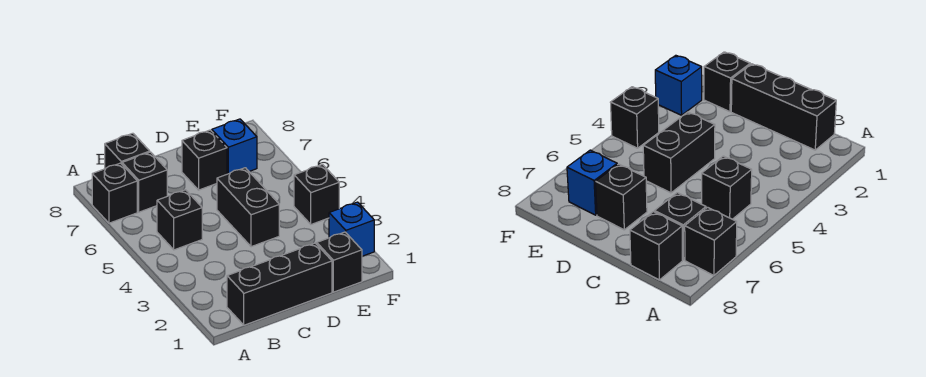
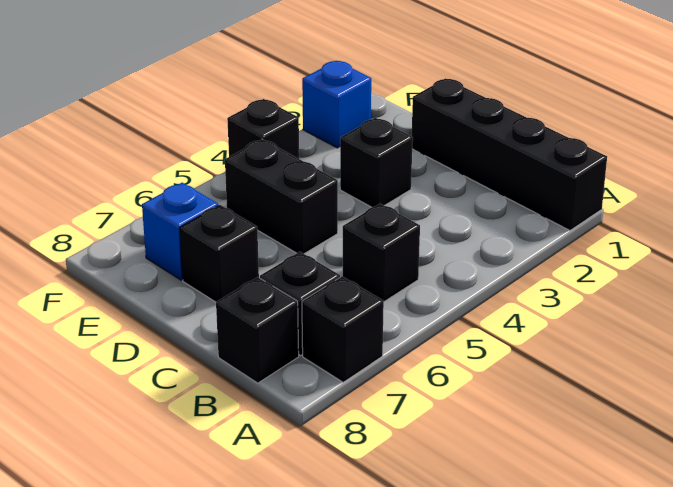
black brick B1:D1 level 1 -> black brick A1:D1 level 1
black brick D4:D5 level 1 -> black brick D5:E5 level 1
black brick E1 level 1 -> black brick D3 level 1

